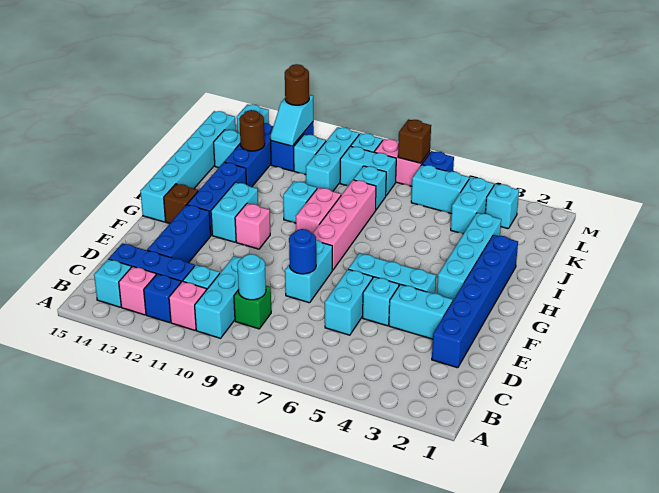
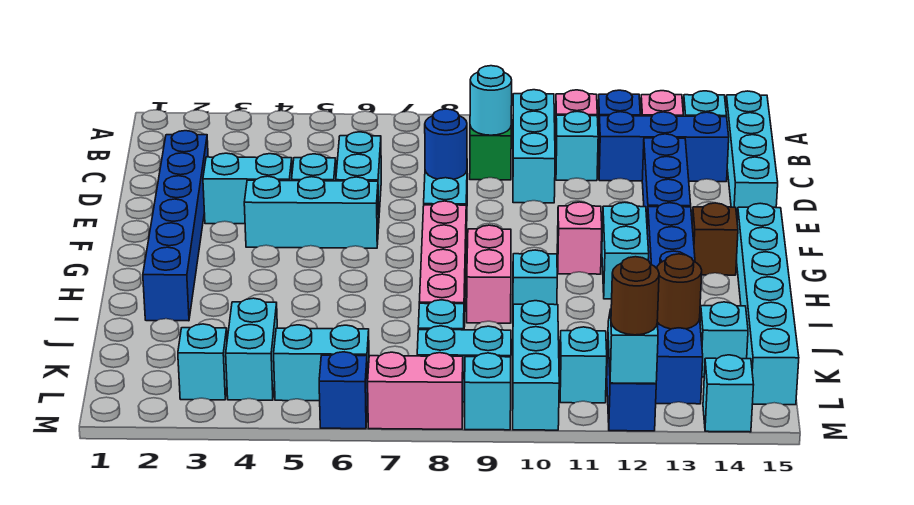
cyan brick G3:J3 level 1 -> cyan brick B15:E15 level 1
brown brick M7 level 2 -> none

